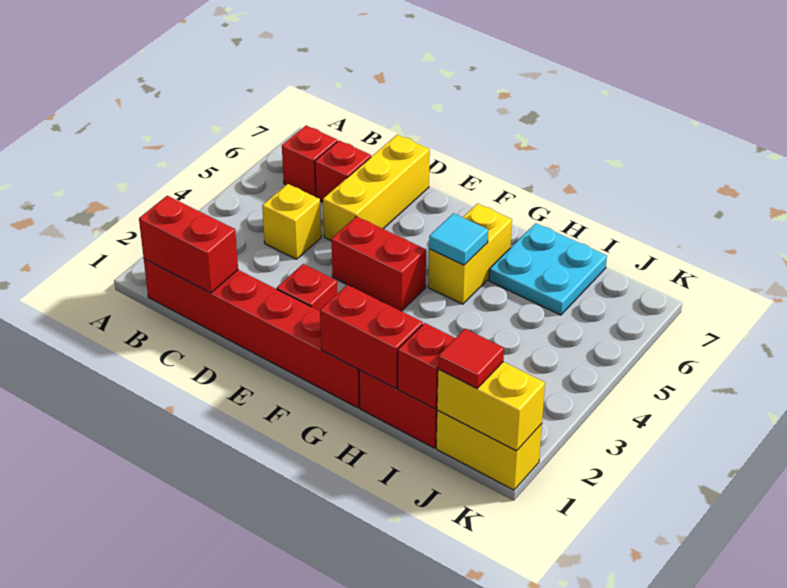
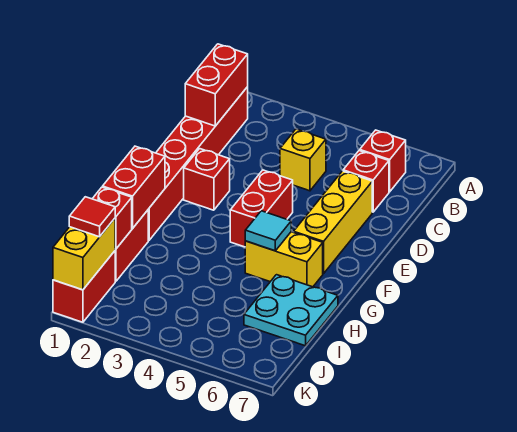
yellow brick D5:D7 level 1 -> yellow brick D6:F6 level 1
yellow brick J1:K1 level 1 -> red brick J1:K1 level 1

